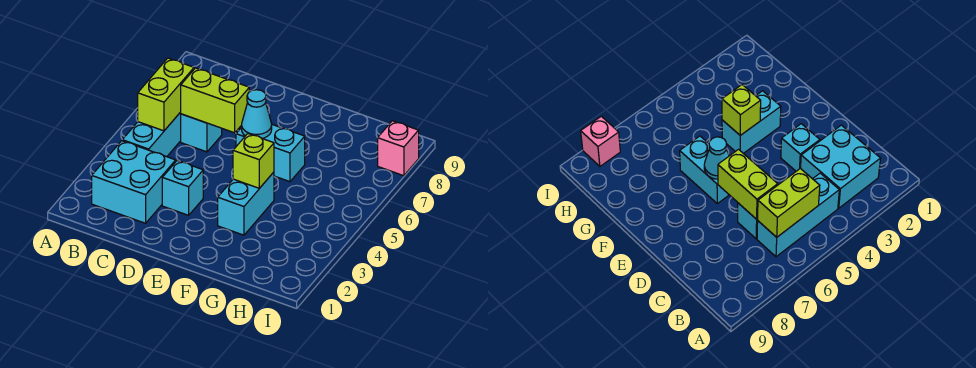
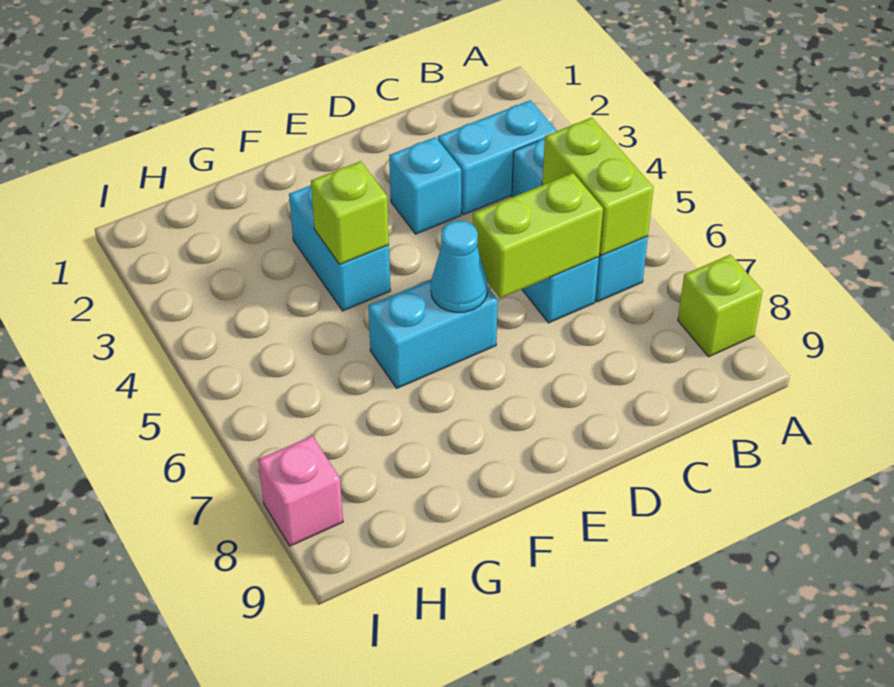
none -> lime brick A8 level 1
cyan brick B2:C3 level 1 -> cyan brick B3:C3 level 1

